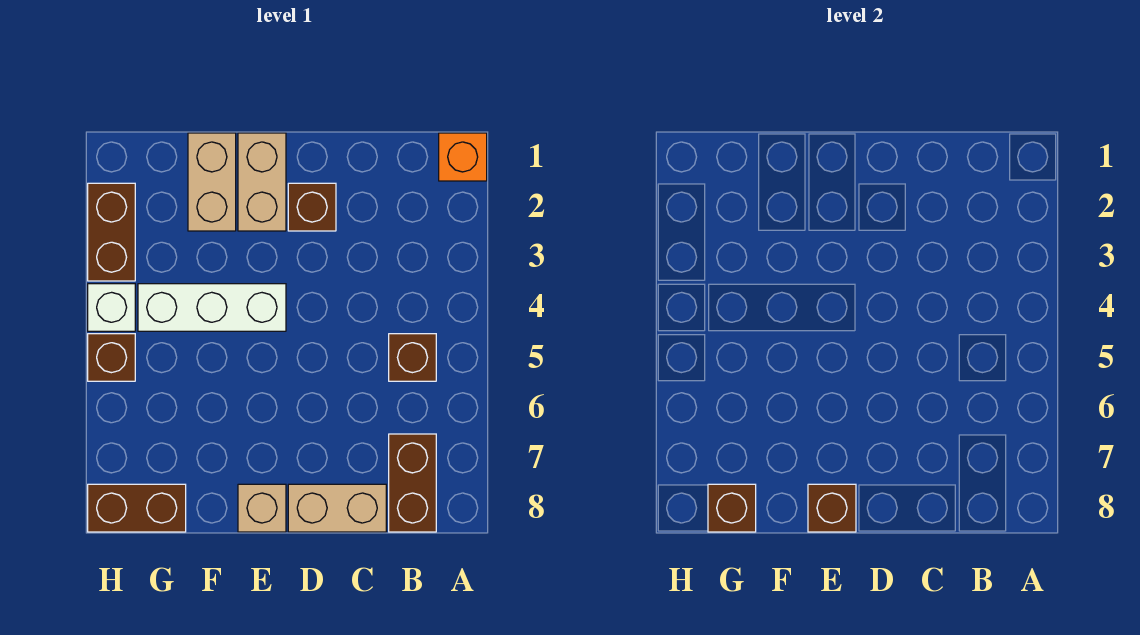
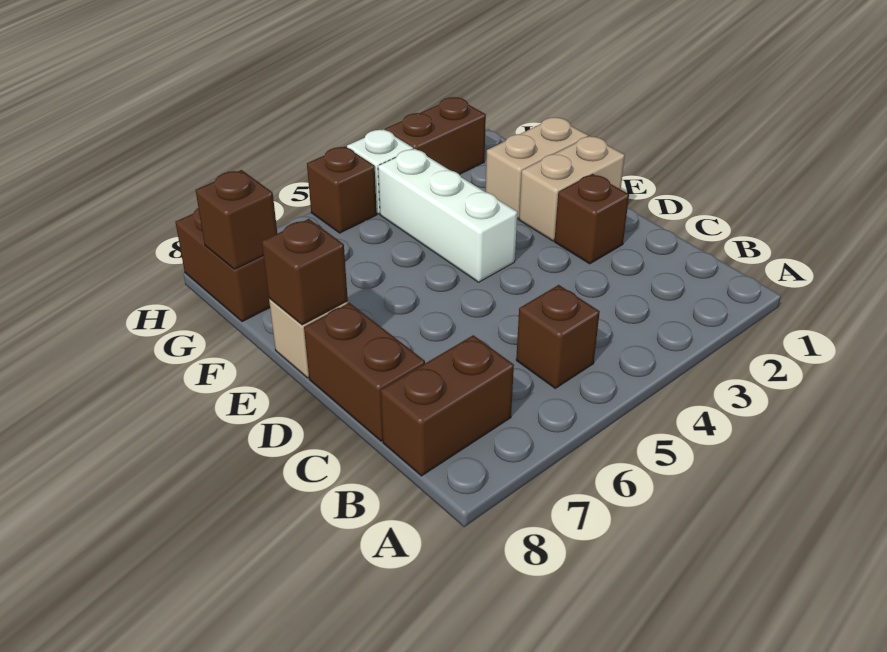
orange brick A1 level 1 -> none
tan brick C8:D8 level 1 -> brown brick C8:D8 level 1

